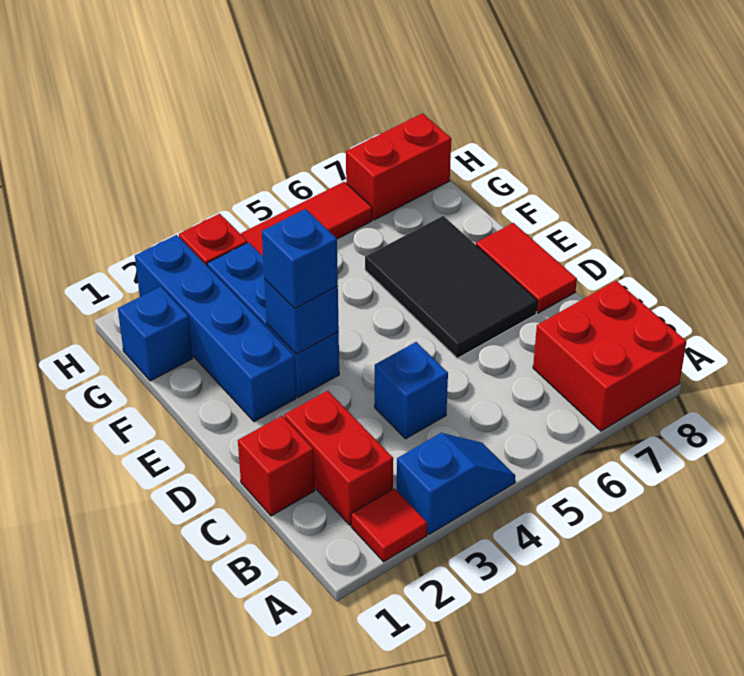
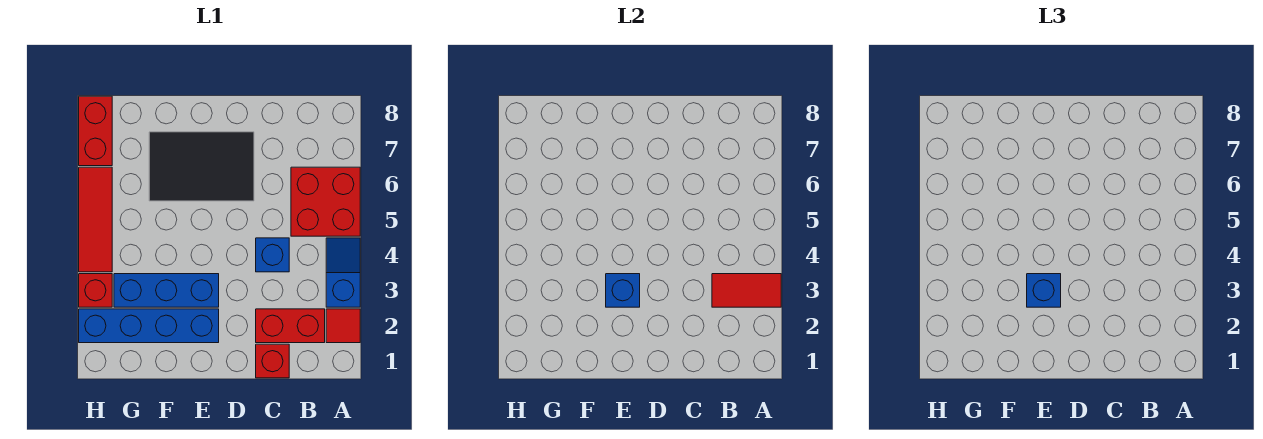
red brick A7:B8 level 1 -> red brick A5:B6 level 1
red tile D8:E8 level 1 -> red tile A3:B3 level 2
blue brick G1 level 1 -> none

